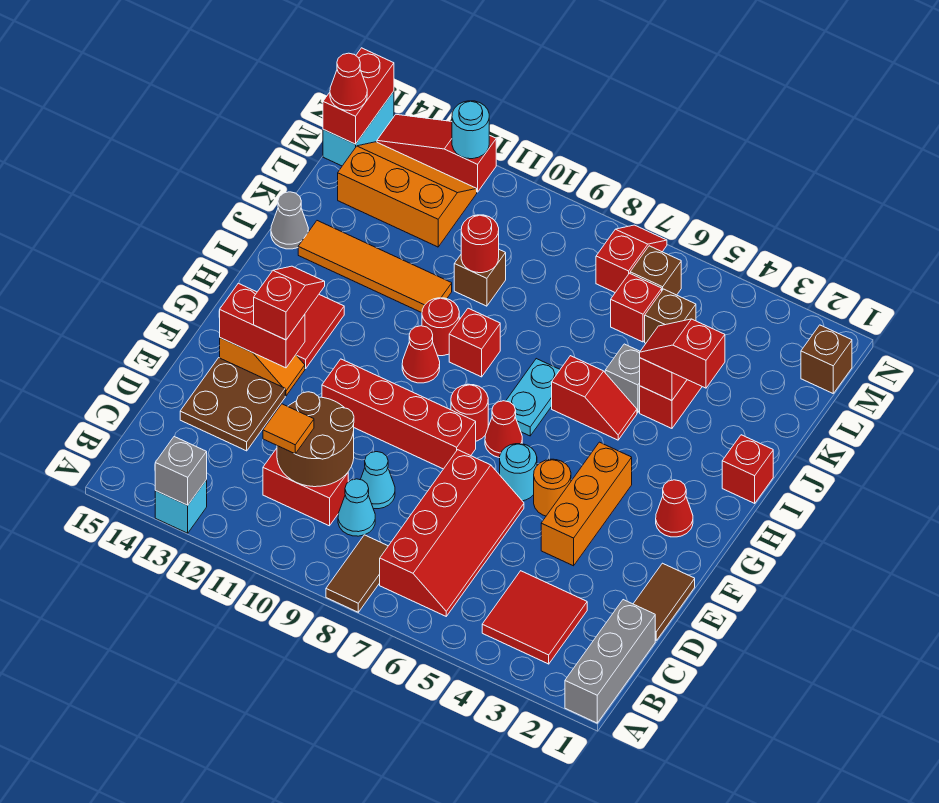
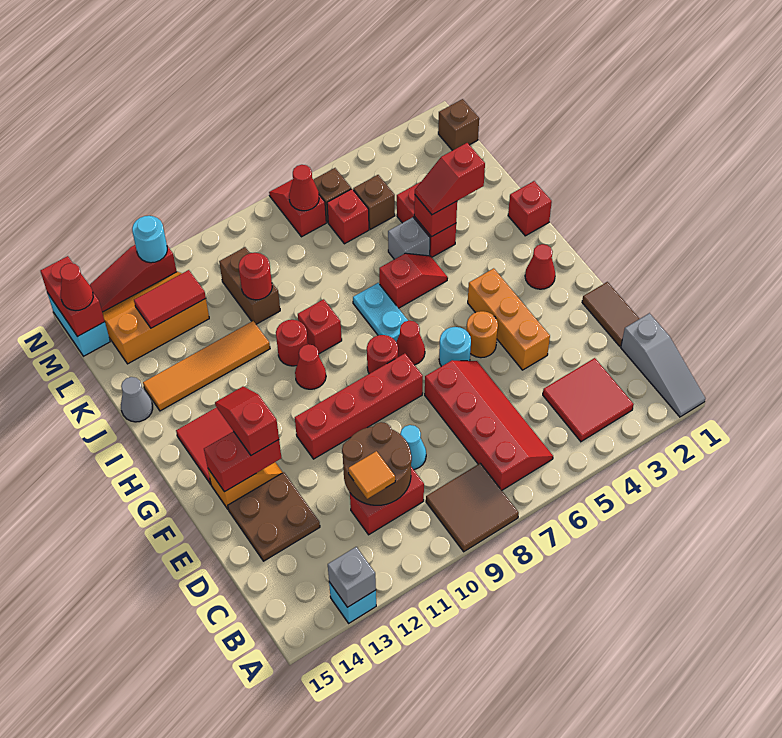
grey brick A1:C1 level 1 -> grey slope A1:C1 level 1 top C
brown tile A8:B8 level 1 -> brown tile A8:B9 level 1
cyan cone C9 level 1 -> none
brown brick K10 level 1 -> brown brick K10:L10 level 1
none -> red tile L12:L13 level 2
none -> red cone M7 level 2

